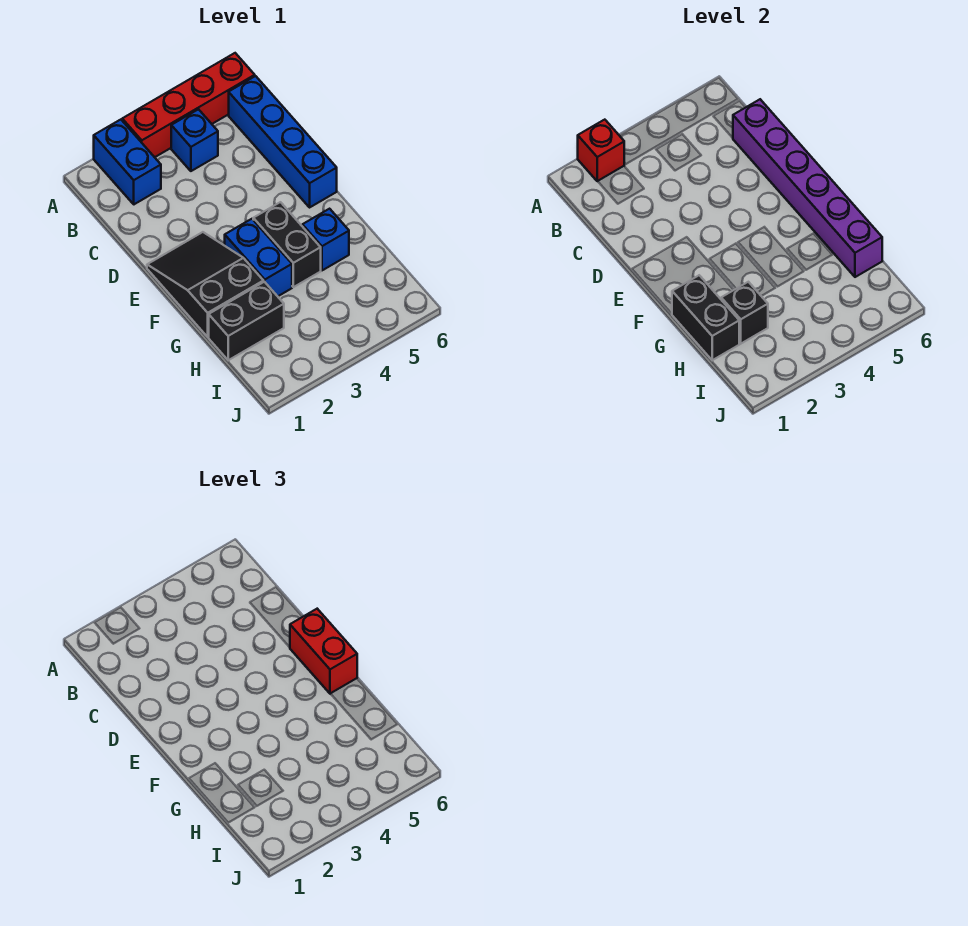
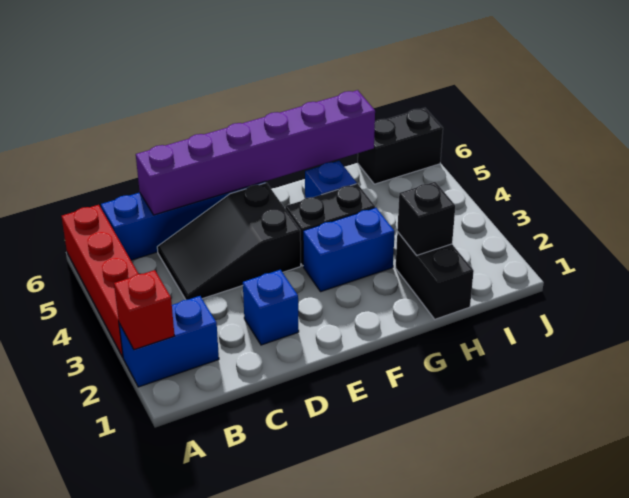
blue brick B4 level 1 -> blue brick D2 level 1
black slope E1:G2 level 1 top G -> black slope C4:E5 level 1 top E
red brick E6:F6 level 3 -> none
black brick G1:H1 level 2 -> black brick I6:J6 level 1

